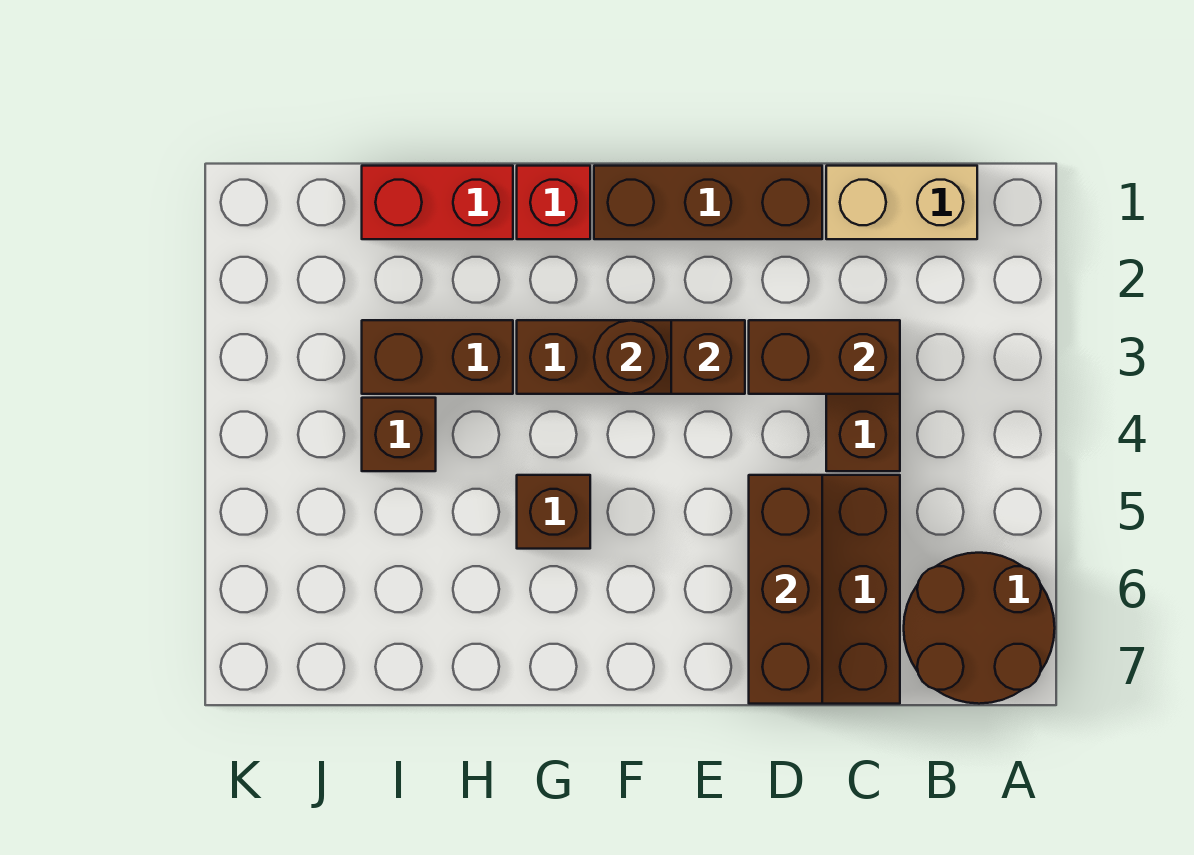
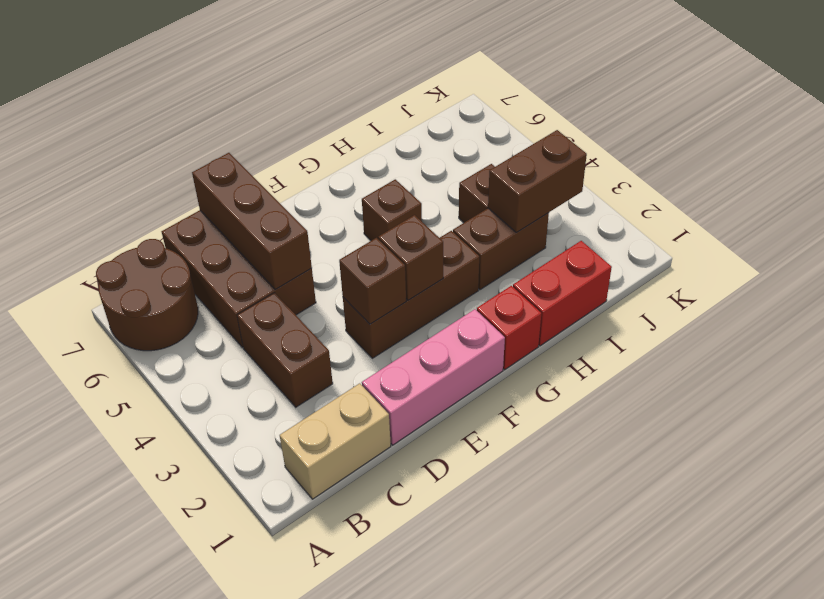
brown brick C3:D3 level 2 -> brown brick I3:J3 level 2
brown brick D1:F1 level 1 -> pink brick D1:F1 level 1
brown round brick F3 level 2 -> brown brick F3 level 2

